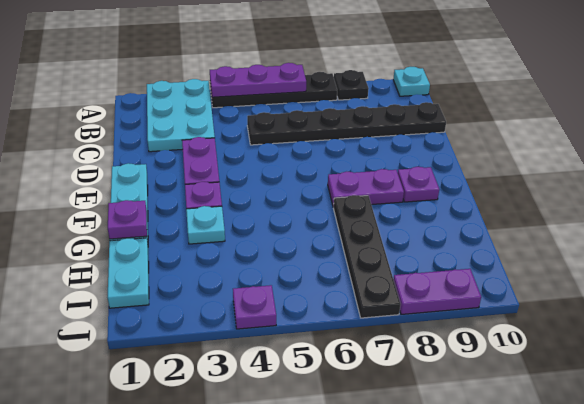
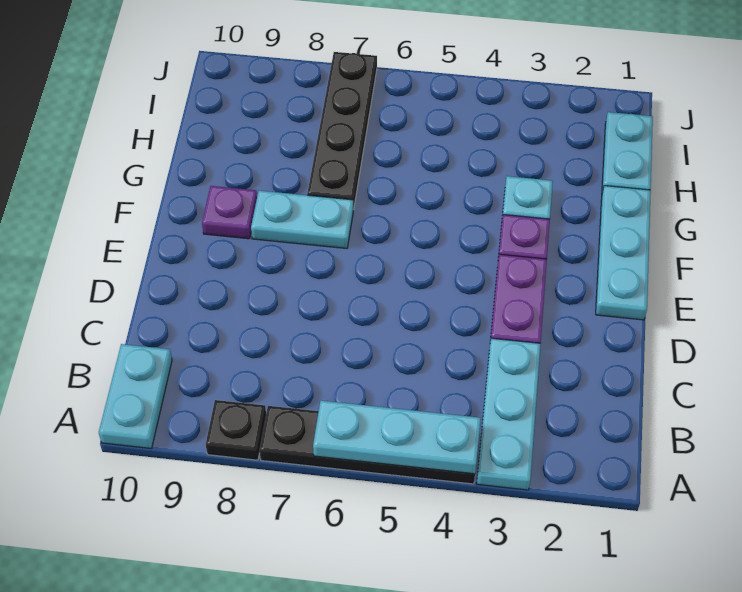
cyan plate A2:C3 level 1 -> cyan plate A3:C3 level 1
purple plate A4:A6 level 2 -> cyan plate A4:A6 level 2
cyan plate A10 level 1 -> cyan plate A10:B10 level 1
black plate C5:C10 level 1 -> none
purple plate F7:F8 level 1 -> cyan plate F7:F8 level 1
purple plate G1 level 2 -> none
purple plate J4 level 1 -> none
purple plate J8:J9 level 1 -> none

